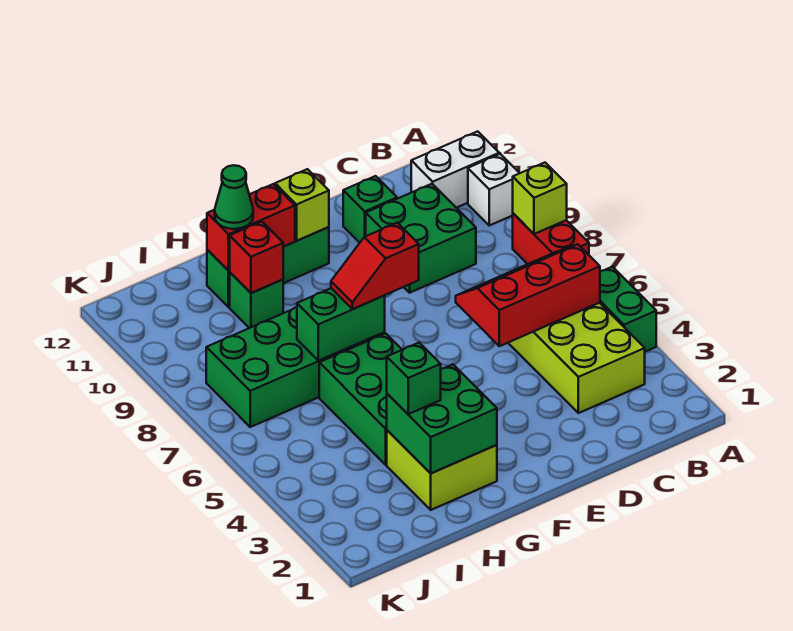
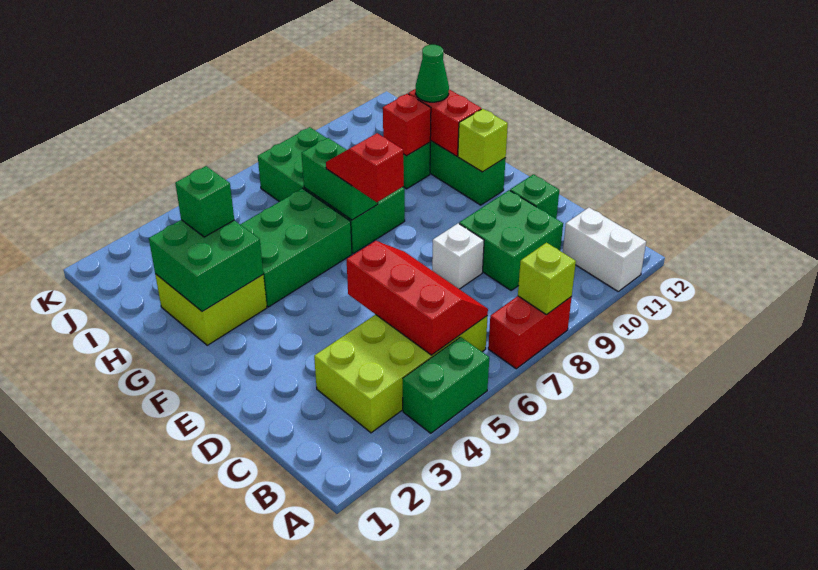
white brick A10 level 1 -> white brick D8 level 1

